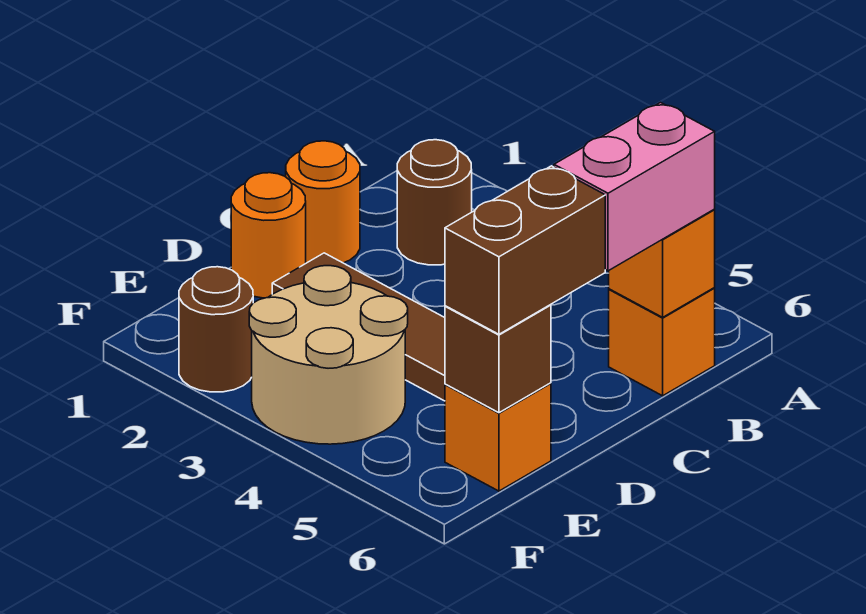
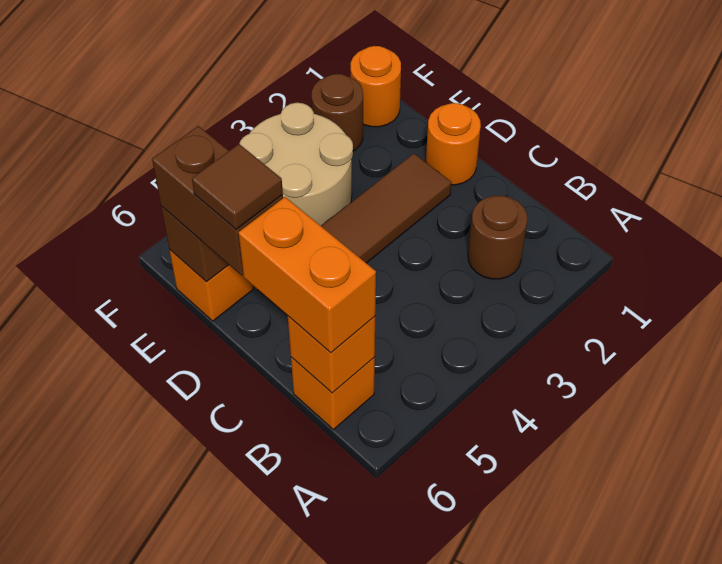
pink brick B6:C6 level 3 -> orange brick B6:C6 level 3
orange round brick C1 level 1 -> orange round brick F1 level 1
none -> brown tile D6 level 4

